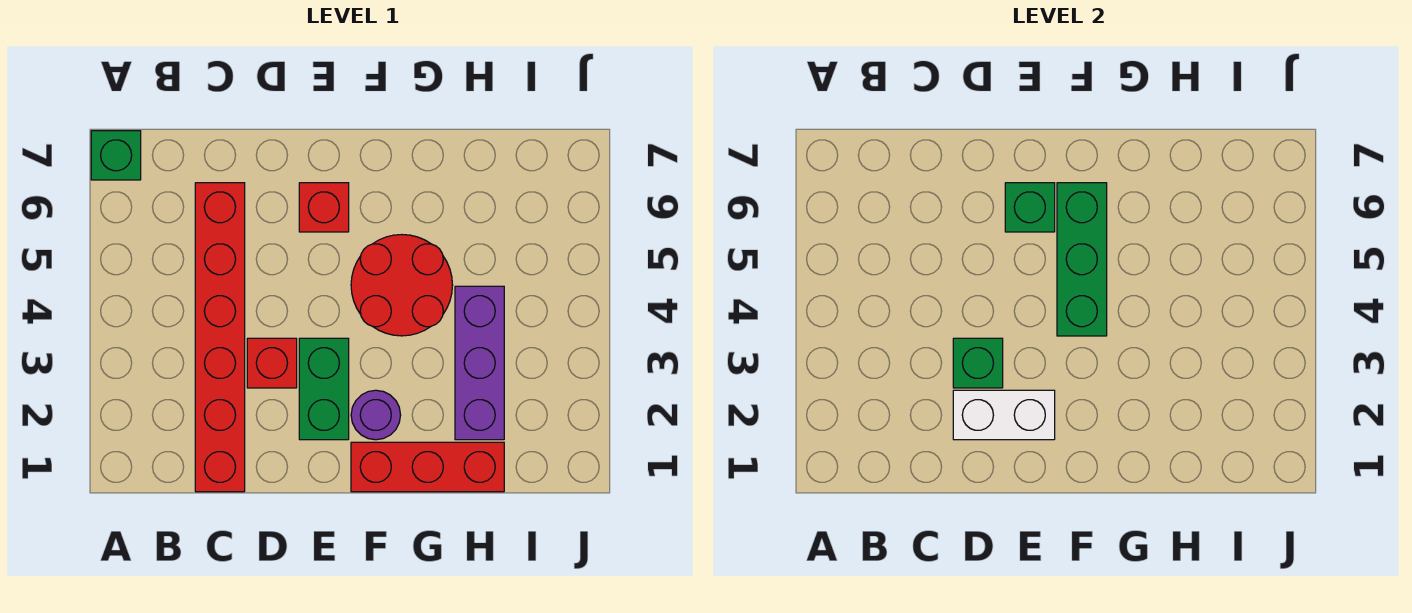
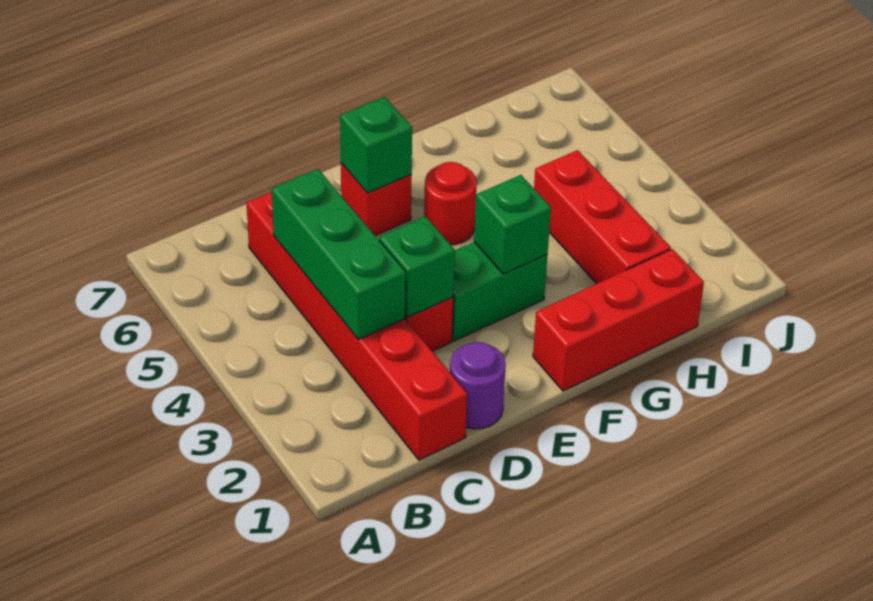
green brick A7 level 1 -> green brick F3 level 2
white brick D2:E2 level 2 -> none
green brick E2:E3 level 1 -> green brick E3:F3 level 1
purple round brick F2 level 1 -> purple round brick D1 level 1
red round brick F4:G5 level 1 -> red round brick F5 level 1
green brick F4:F6 level 2 -> green brick C3:C5 level 2
purple brick H2:H4 level 1 -> red brick H2:H4 level 1

